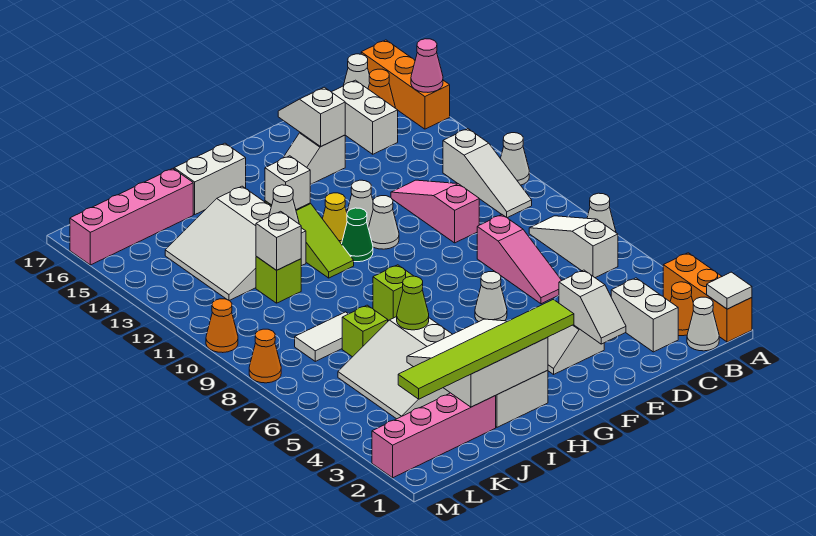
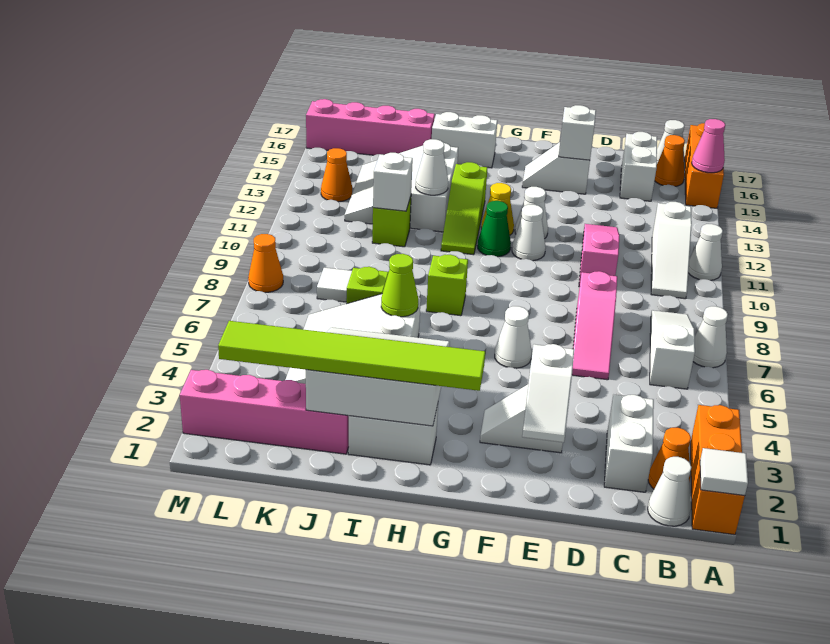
white brick H13 level 2 -> none
orange cone M10 level 1 -> orange cone L13 level 1

